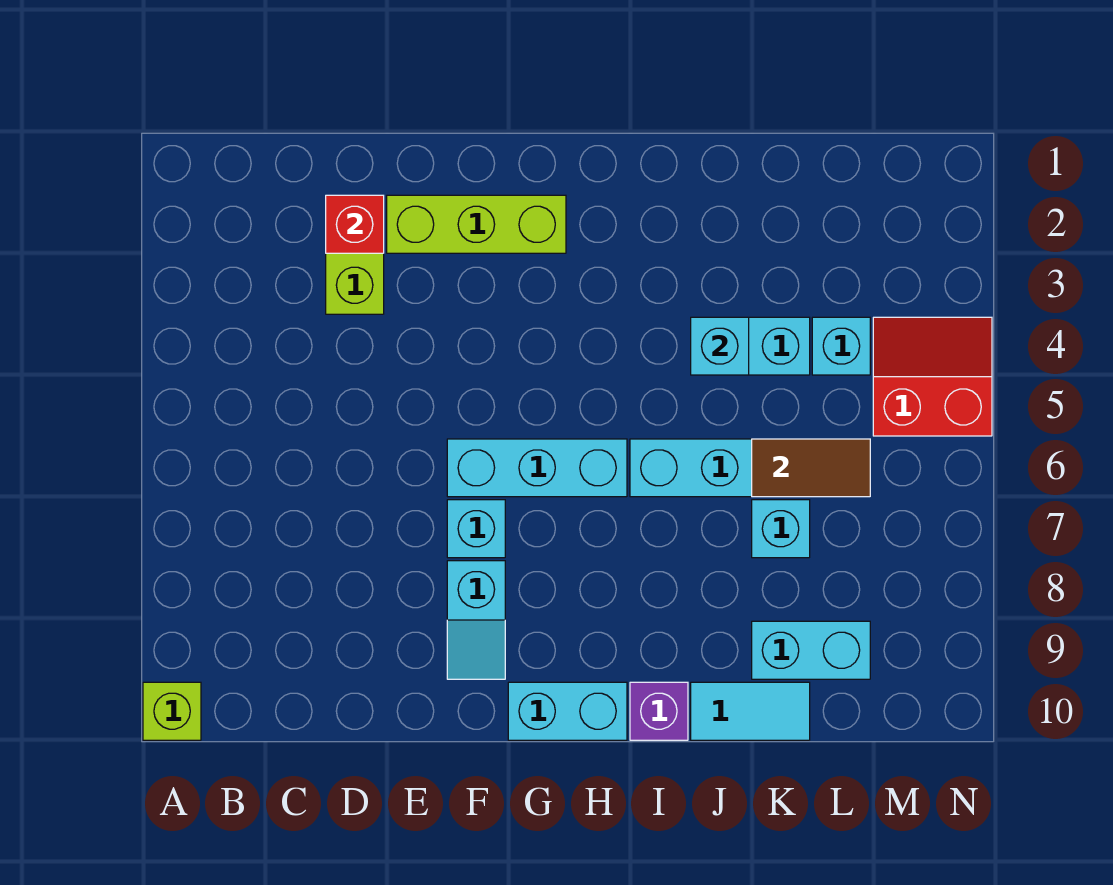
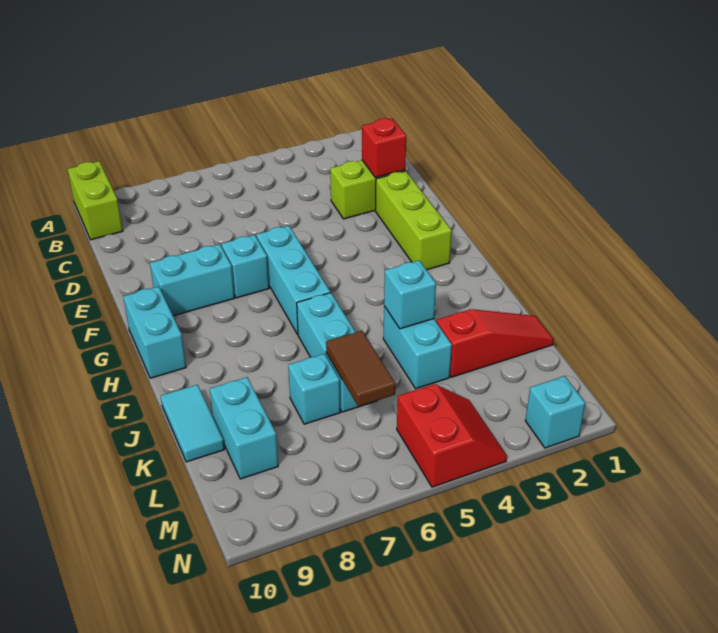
lime brick A10 level 1 -> lime brick A10:B10 level 1
cyan slope F8:F9 level 1 top 8 -> cyan brick F8:F9 level 1
purple brick I10 level 1 -> none
none -> red slope K1:K3 level 1 top 3
cyan brick L4 level 1 -> cyan brick N2 level 1

